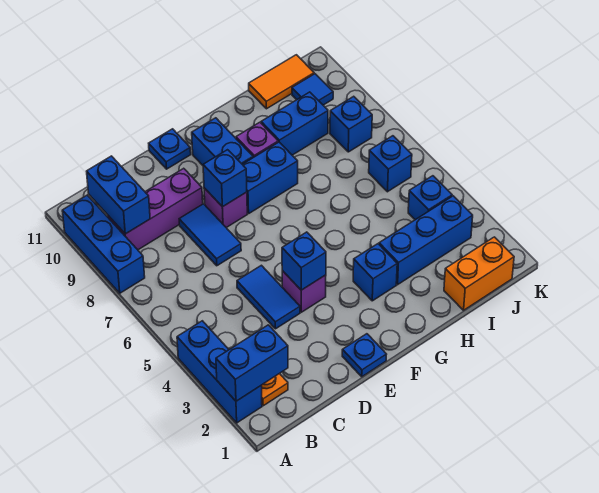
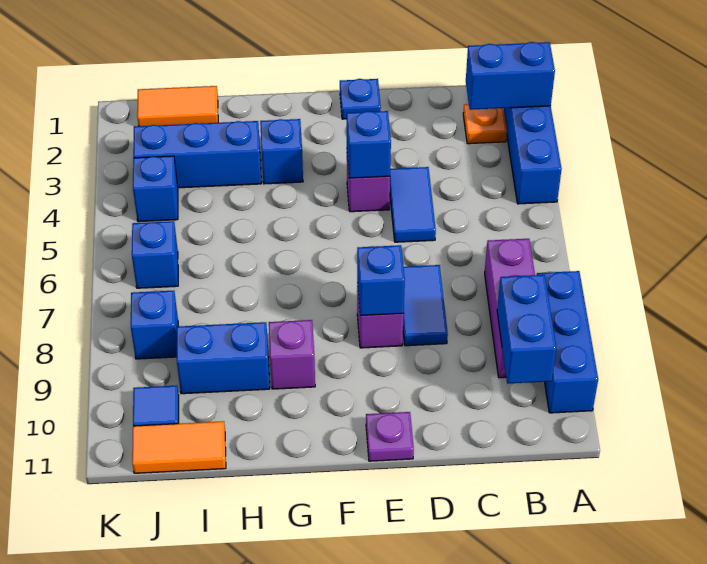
purple brick B9:D9 level 1 -> purple brick B7:B9 level 1
blue plate E11 level 1 -> purple plate E11 level 1
blue brick F8:G8 level 1 -> none
blue brick F9:F10 level 1 -> none
orange brick I1:J1 level 1 -> orange tile I1:J1 level 1

